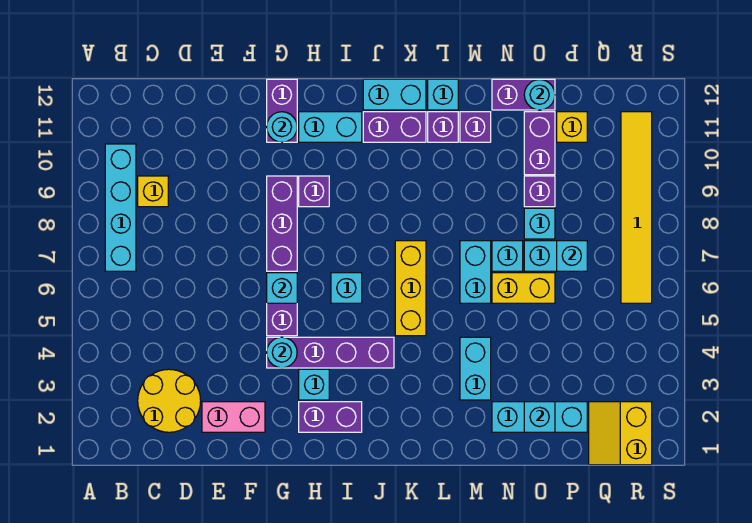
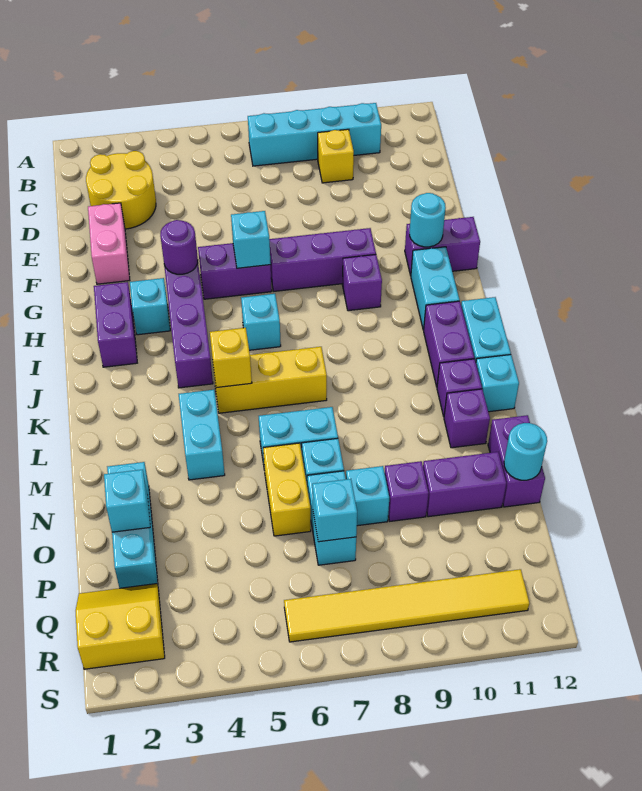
cyan round brick G4 level 2 -> purple round brick G4 level 2
cyan brick M3:M4 level 1 -> cyan brick L4:M4 level 1
yellow brick P11 level 1 -> yellow brick K5 level 2

